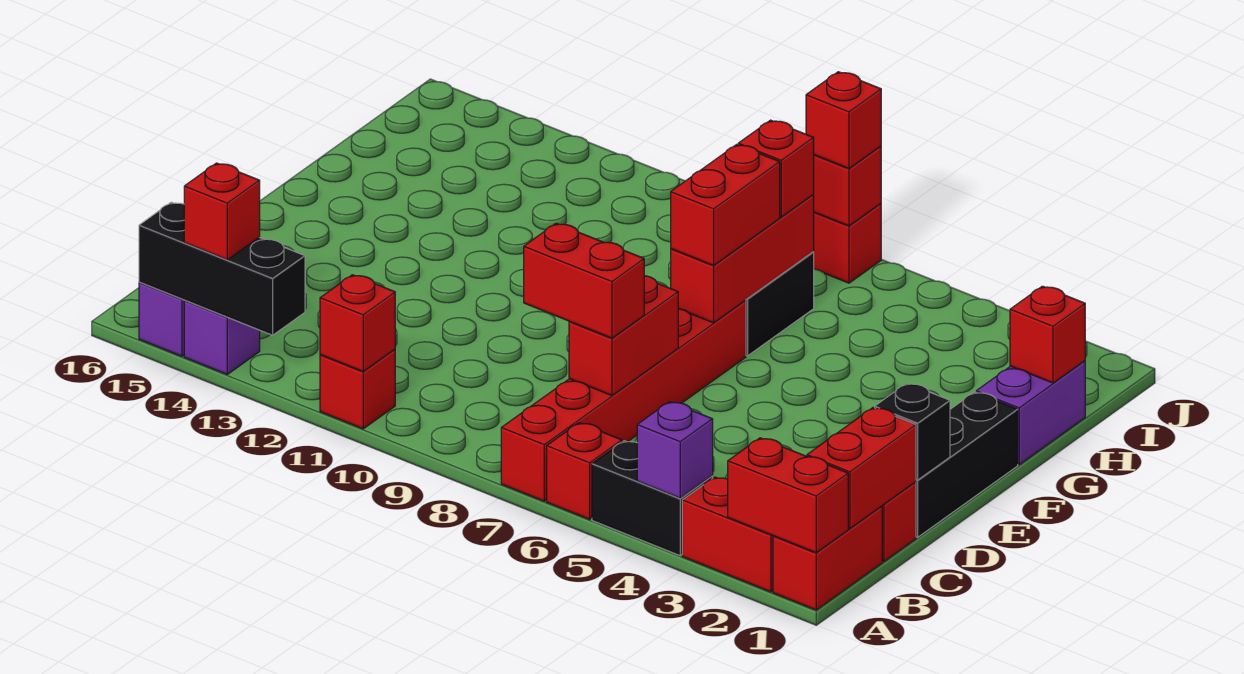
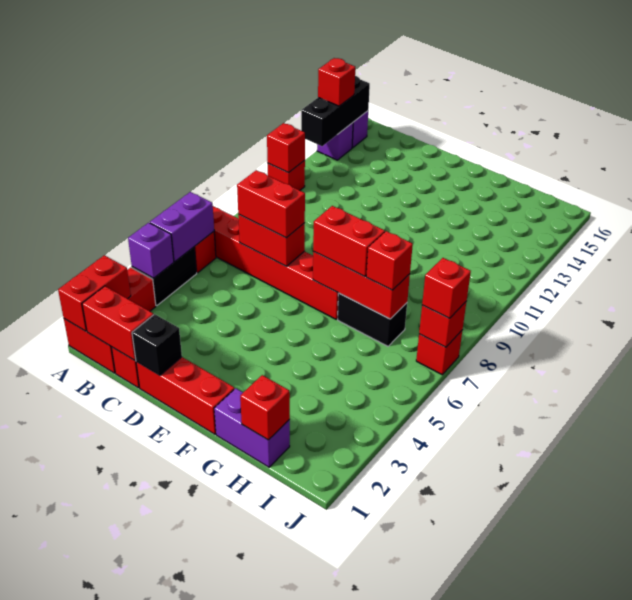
none -> purple brick A5:A6 level 2
red brick C7:C8 level 3 -> red brick C7:D7 level 3
black brick D1:F1 level 1 -> red brick D1:F1 level 1

